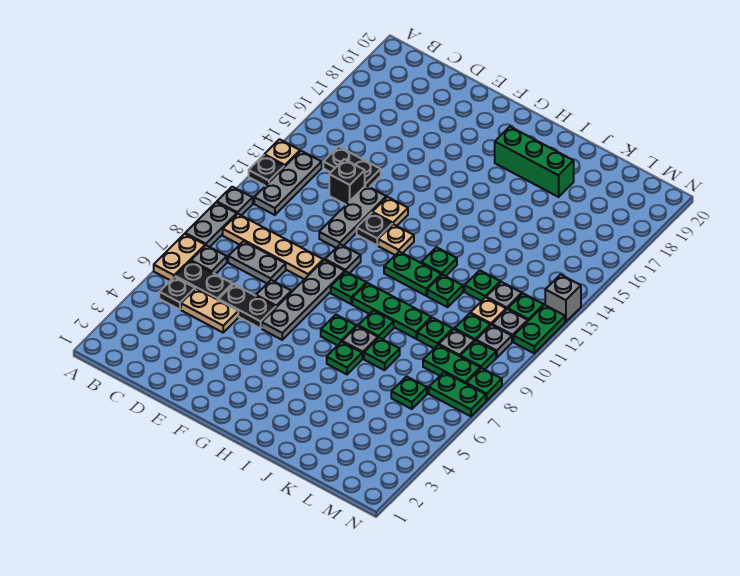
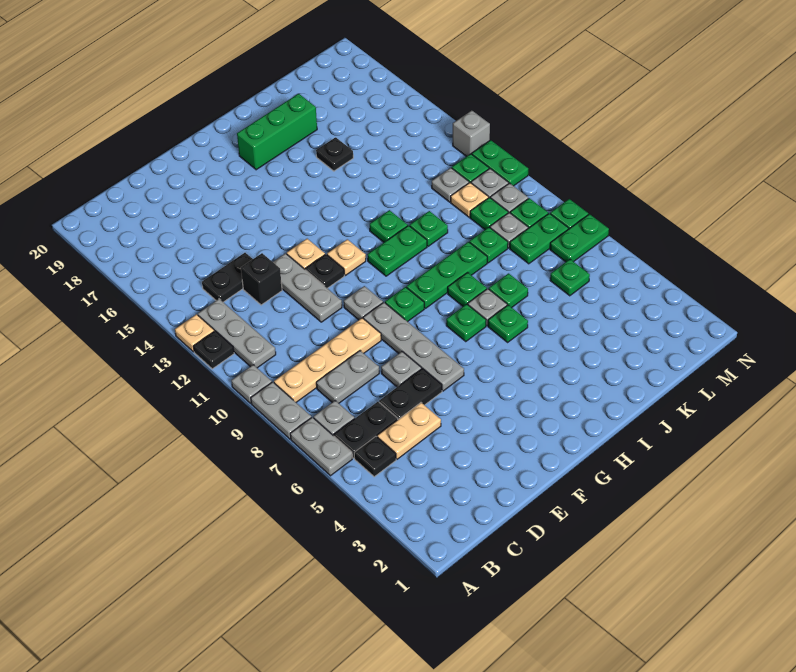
tan plate A6:A7 level 1 -> grey plate A6:A7 level 1
none -> black plate J16 level 1
green plate K12 level 1 -> none

